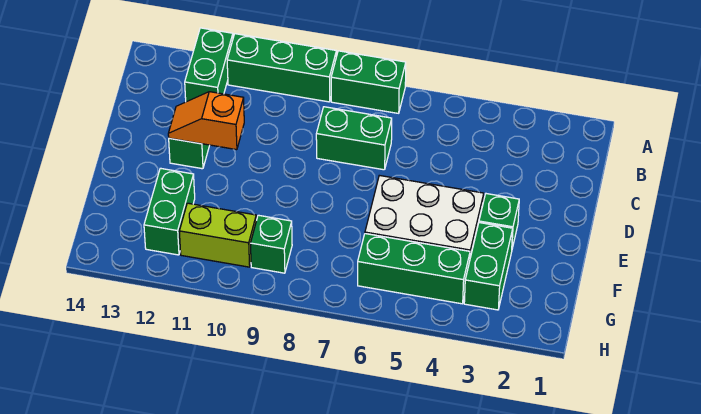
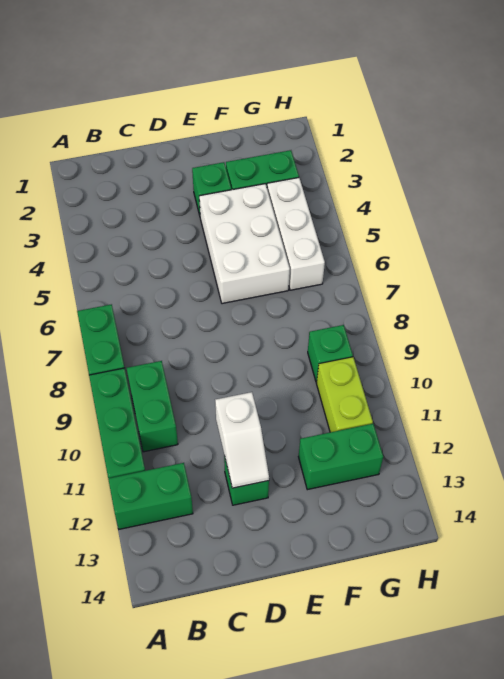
green brick C7:C8 level 1 -> green brick B9:B10 level 1
orange slope D11:D12 level 2 top 11 -> white slope D11:D12 level 2 top 11
green brick G4:G6 level 1 -> white brick G4:G6 level 1

